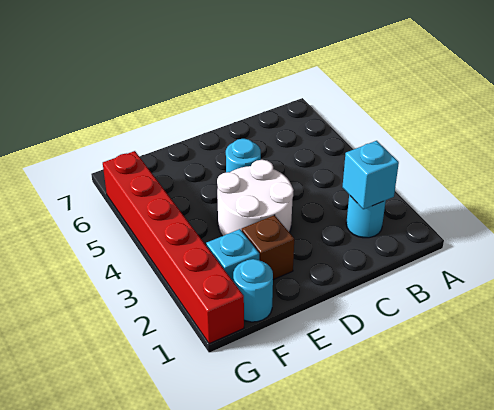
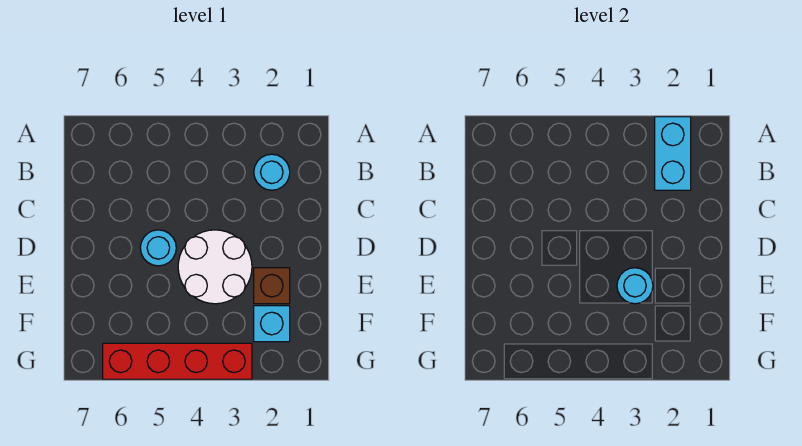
cyan brick B2 level 2 -> cyan brick A2:B2 level 2
cyan round brick F1 level 1 -> cyan round brick E3 level 2
red brick G1:G6 level 1 -> red brick G3:G6 level 1

